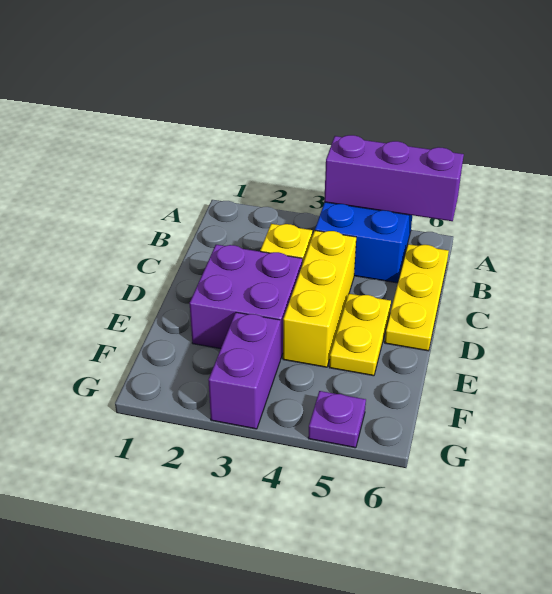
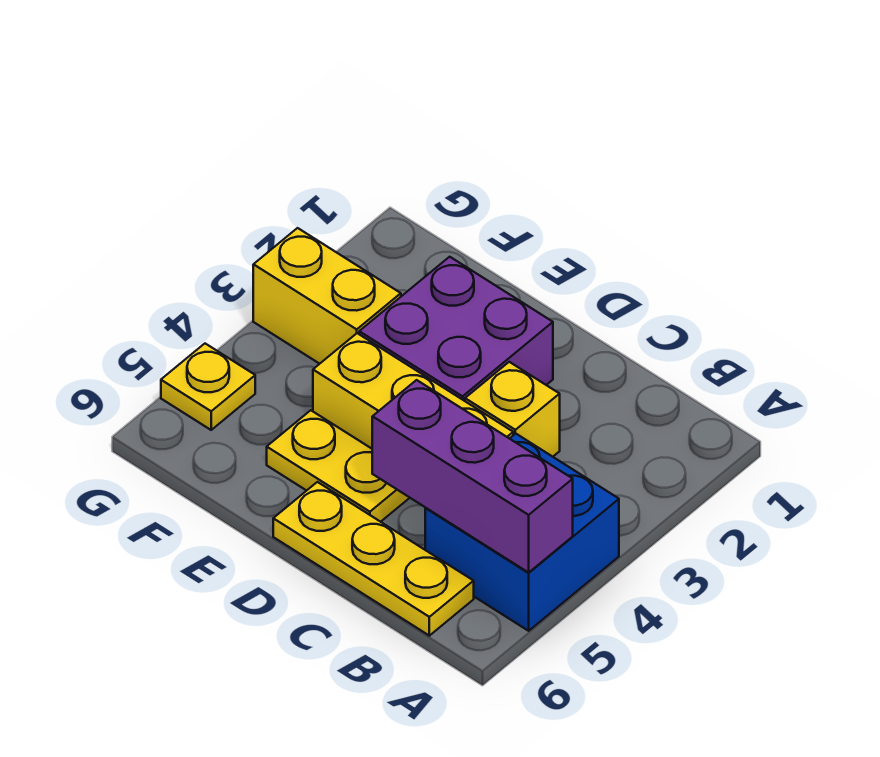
purple brick A4:A6 level 2 -> purple brick A5:C5 level 2
purple brick F3:G3 level 1 -> yellow brick F3:G3 level 1
purple plate G5 level 1 -> yellow plate G5 level 1

